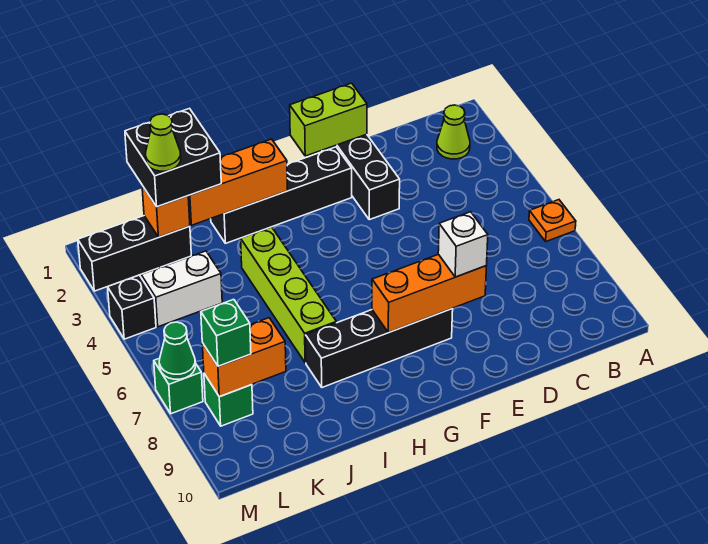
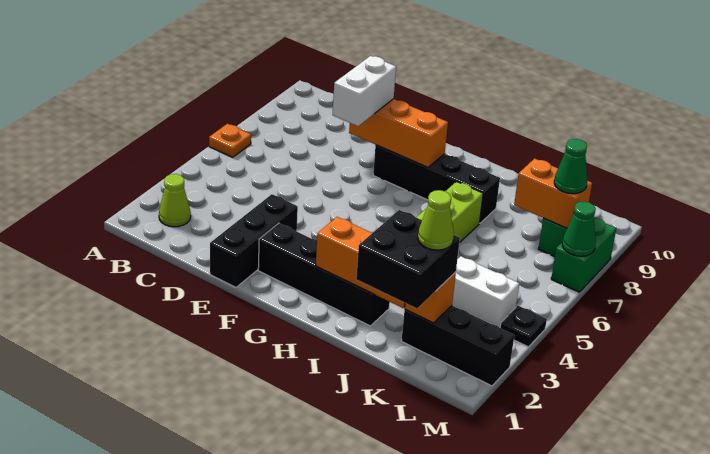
lime brick E1:F1 level 2 -> none
white brick E8 level 3 -> white brick E7:E8 level 3
green brick L8 level 3 -> green cone L8 level 3
black brick M4 level 1 -> black plate M4 level 1
green brick M7 level 1 -> green brick M7:M8 level 1

